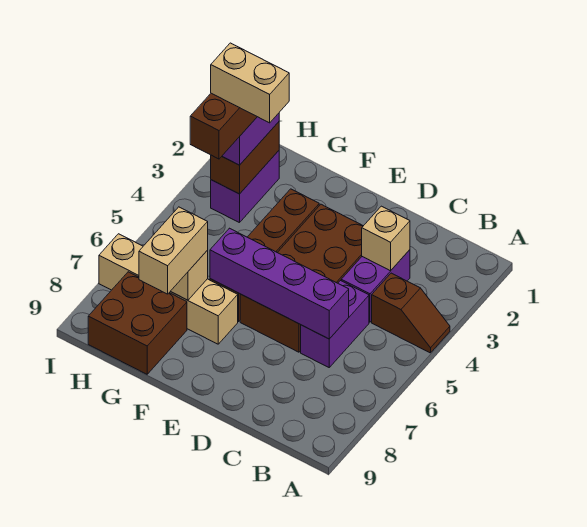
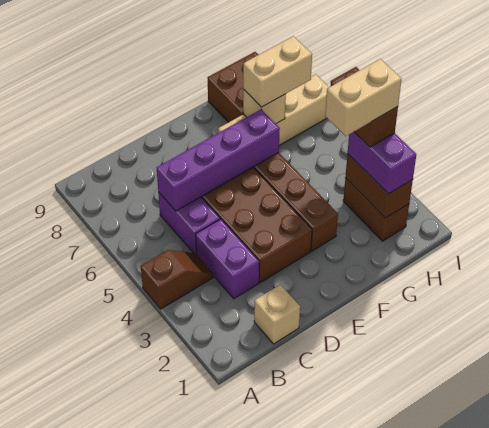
brown slope A4:B4 level 1 top B -> brown slope A4:B4 level 1 top A
tan brick C3 level 2 -> tan brick C1 level 1
tan brick G7:G8 level 3 -> tan brick G7:H7 level 3
purple brick H2:H3 level 1 -> brown brick H2:H3 level 1

